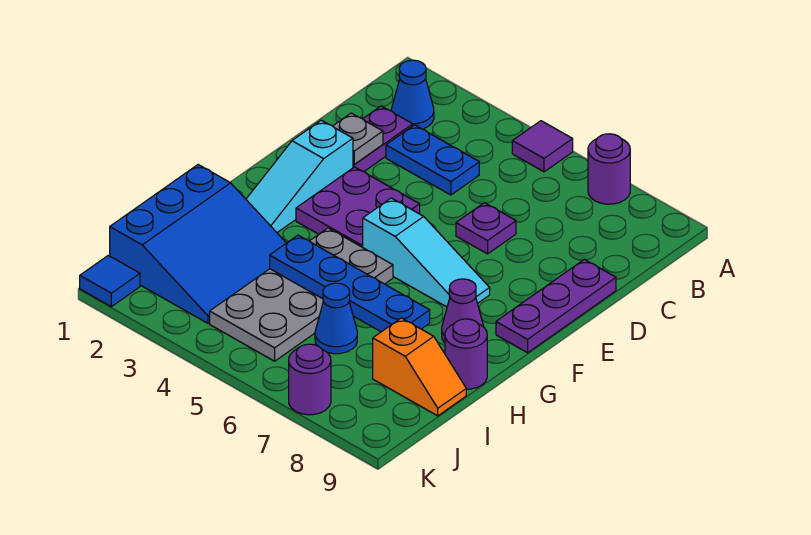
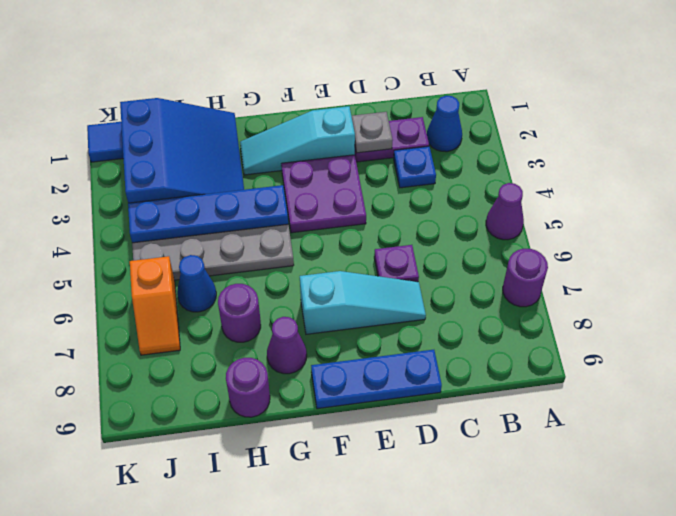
purple tile A5 level 1 -> purple cone A5 level 1
blue plate C3:C4 level 1 -> blue plate C3 level 1
purple plate D9:F9 level 1 -> blue plate D9:F9 level 1
cyan slope F5:F7 level 1 top 5 -> cyan slope D7:F7 level 1 top F
blue slope H1:J3 level 1 top 1 -> blue slope H1:J3 level 1 top J
blue plate H4:H7 level 2 -> blue plate G4:J4 level 2
orange slope I8:I9 level 1 top 8 -> orange slope J6:J7 level 1 top 6
purple round brick K7 level 1 -> purple round brick H7 level 1

